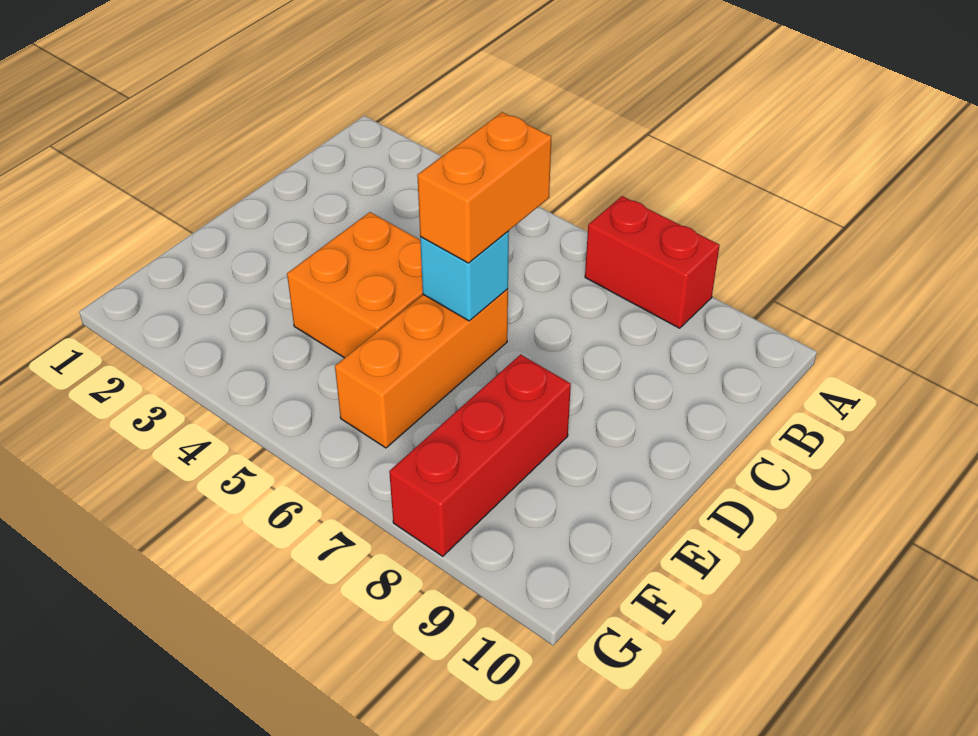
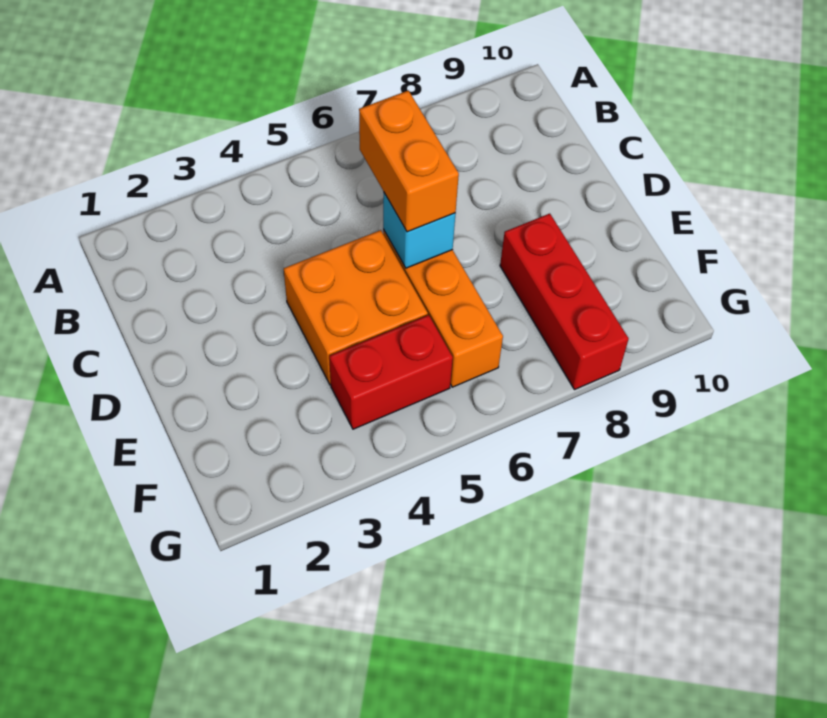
red brick A7:A8 level 1 -> red brick F4:F5 level 1

